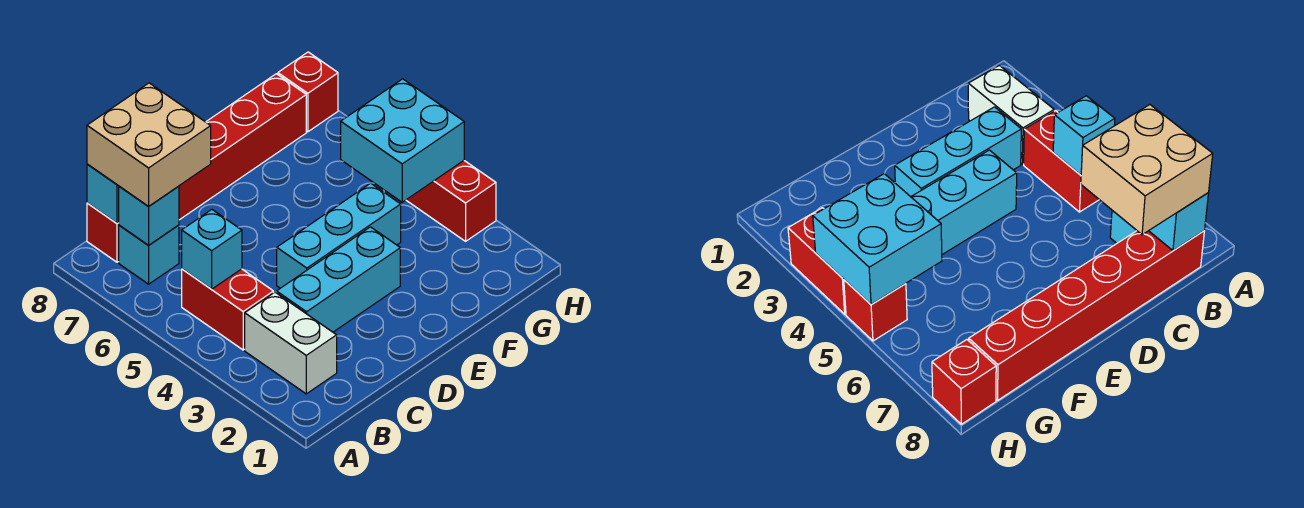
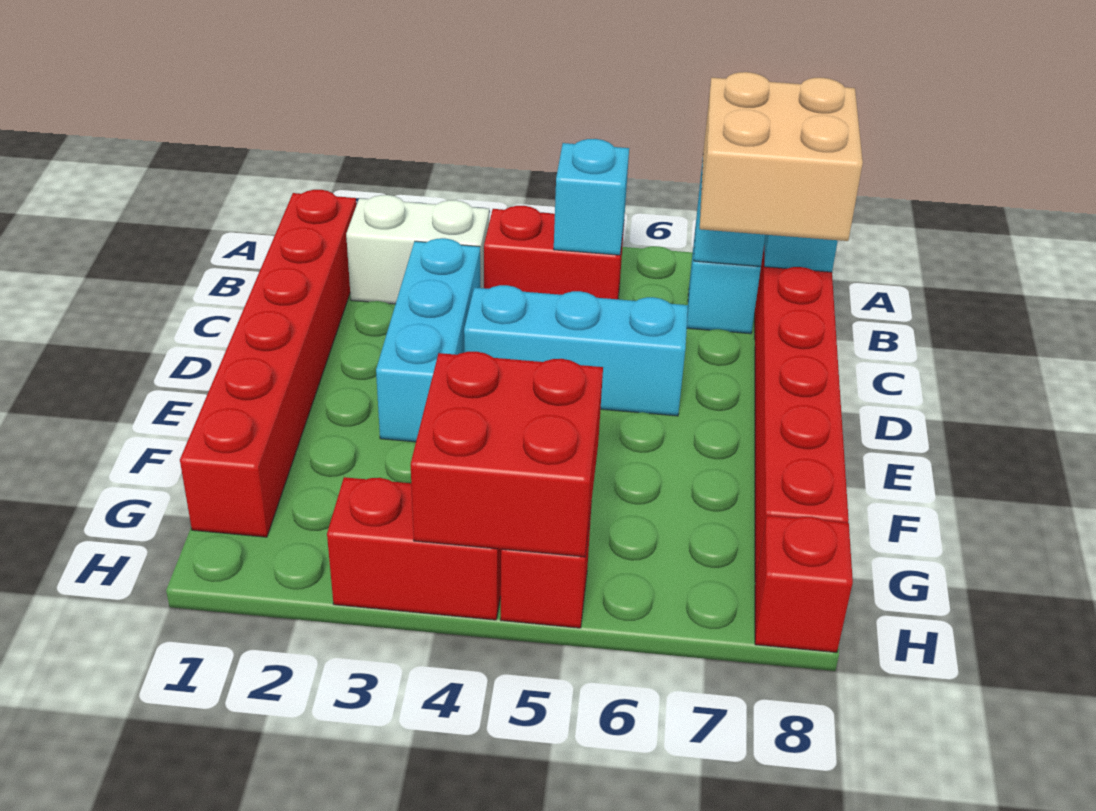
none -> red brick B1:G1 level 1
cyan brick D4:F4 level 1 -> cyan brick D4:D6 level 1
cyan brick G4:H5 level 2 -> red brick G4:H5 level 2

